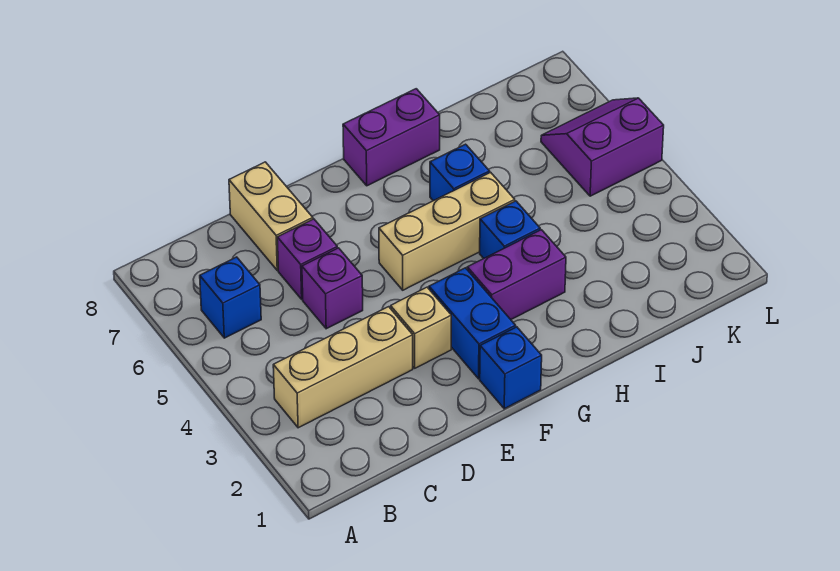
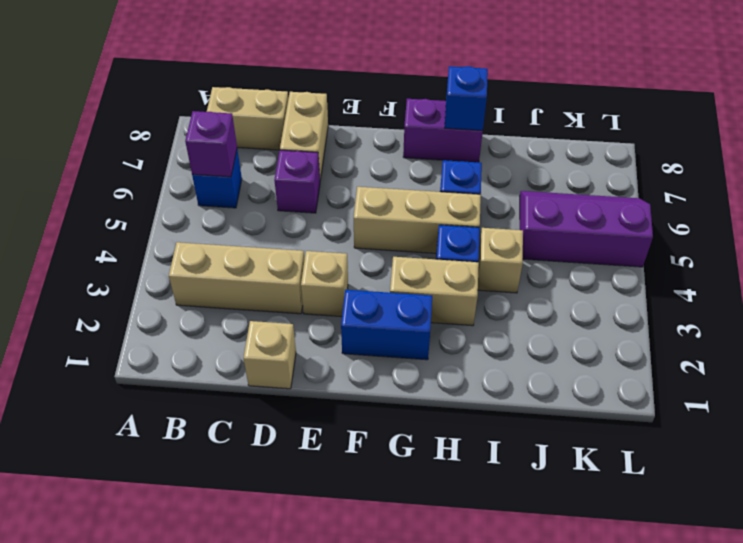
none -> tan brick B8:C8 level 1
none -> tan brick D1 level 1
purple brick D5 level 1 -> purple brick B6 level 2
blue brick F1 level 1 -> blue brick H8 level 2
blue brick F2:F3 level 1 -> blue brick F2:G2 level 1
purple brick G3:H3 level 1 -> tan brick G3:H3 level 1
none -> tan brick I4 level 1
purple slope K5:L6 level 1 top 5 -> purple slope J5:L6 level 1 top 5

